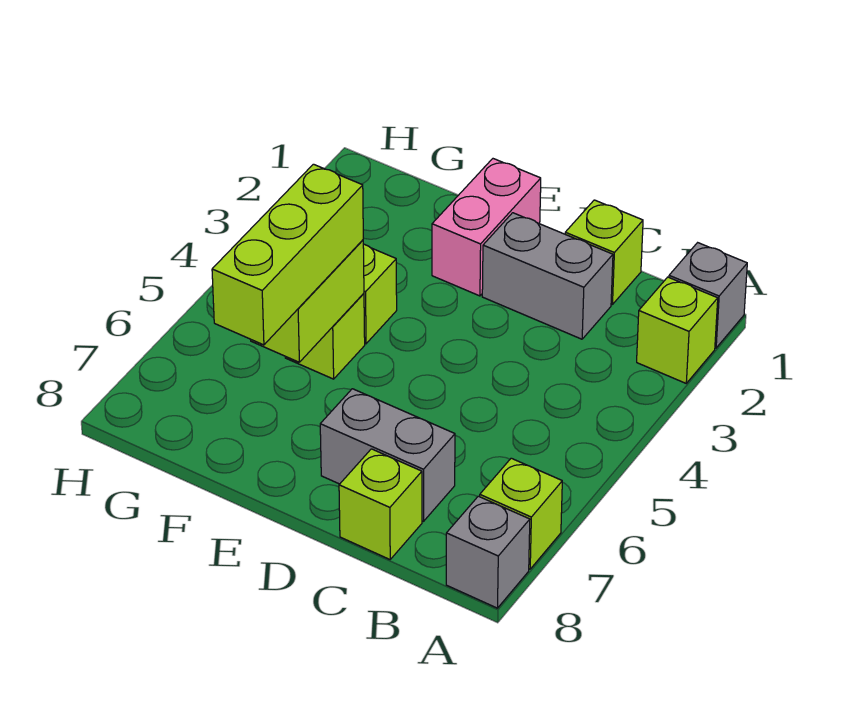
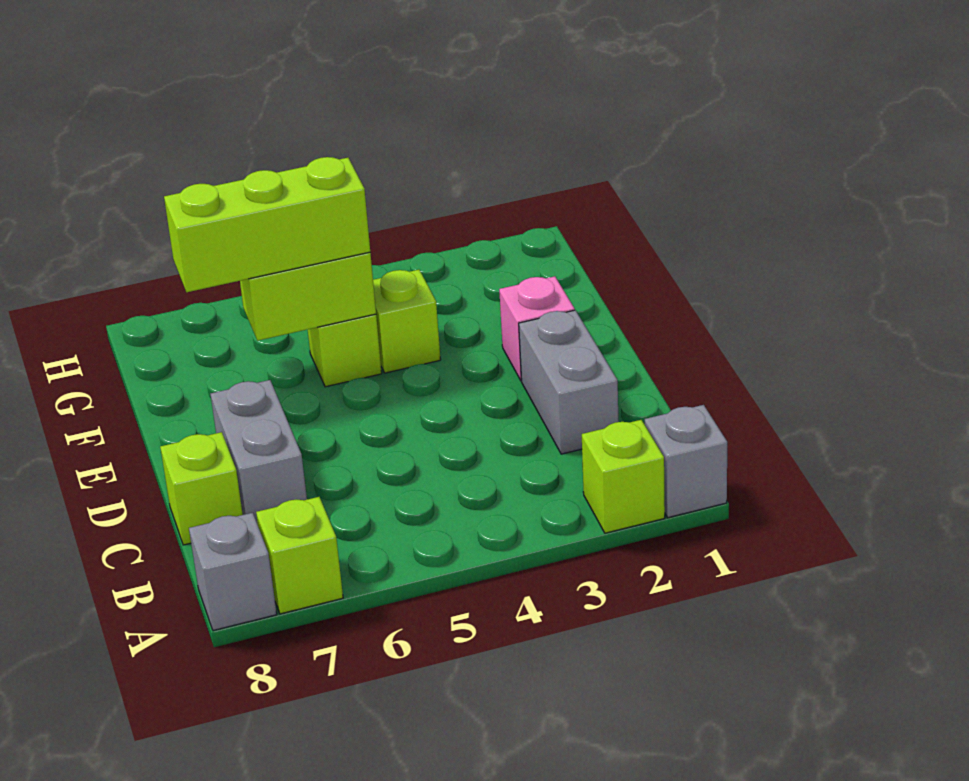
lime brick C1 level 1 -> none
pink brick E1:E2 level 1 -> pink brick E2 level 1

